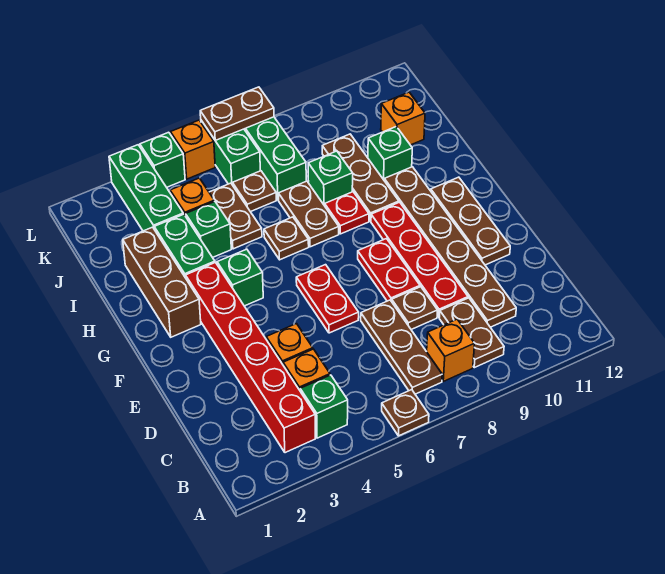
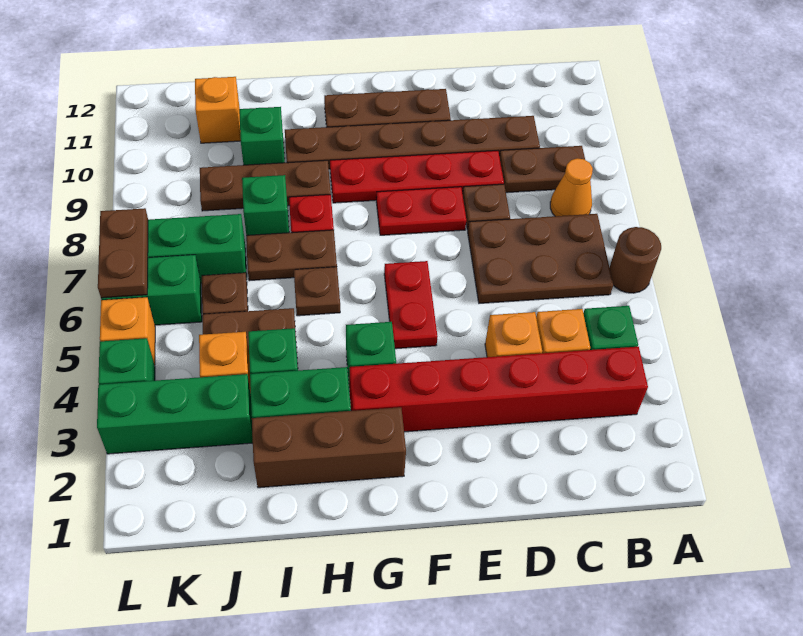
brown plate A6 level 1 -> brown round brick A6 level 1
brown plate B7:D7 level 1 -> brown plate B6:D7 level 1
orange brick B8 level 1 -> orange cone B8 level 1
red plate E6:F6 level 1 -> red plate F5:F6 level 1

